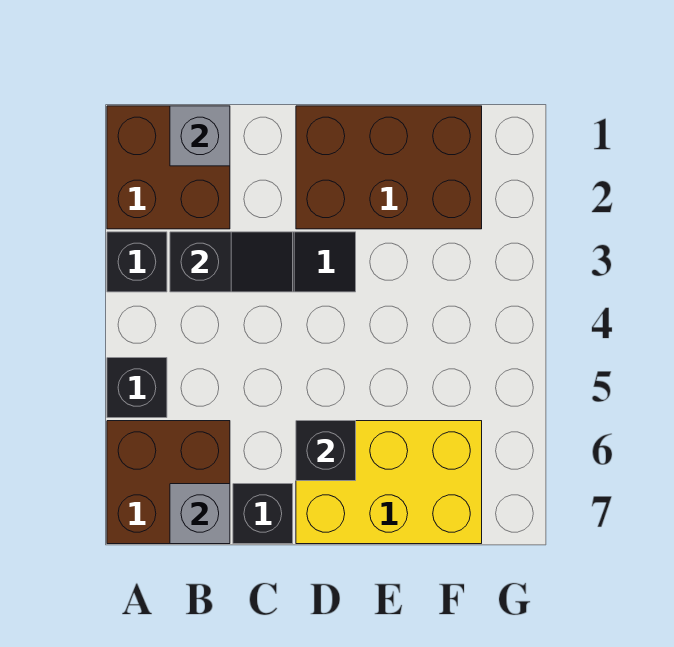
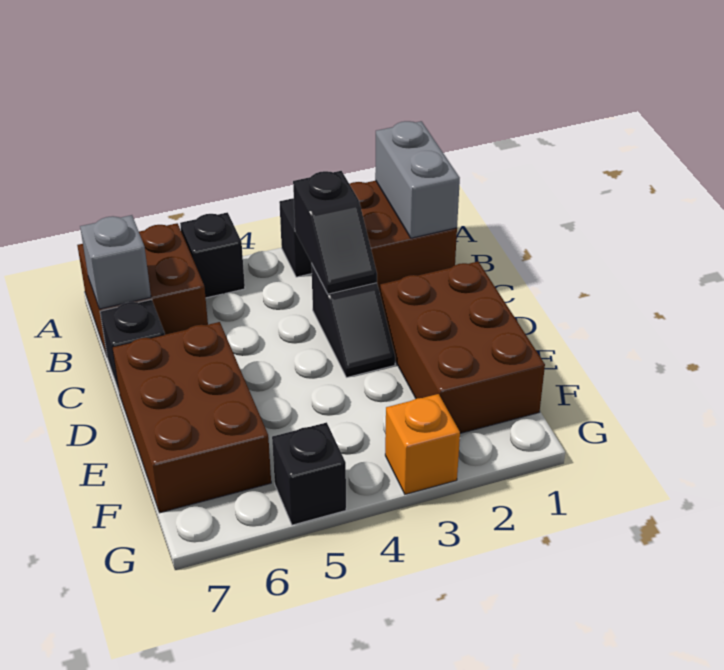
grey brick B1 level 2 -> grey brick A1:B1 level 2
yellow brick D6:F7 level 1 -> brown brick D6:F7 level 1
black brick D6 level 2 -> black brick G5 level 1
none -> orange brick G3 level 1

